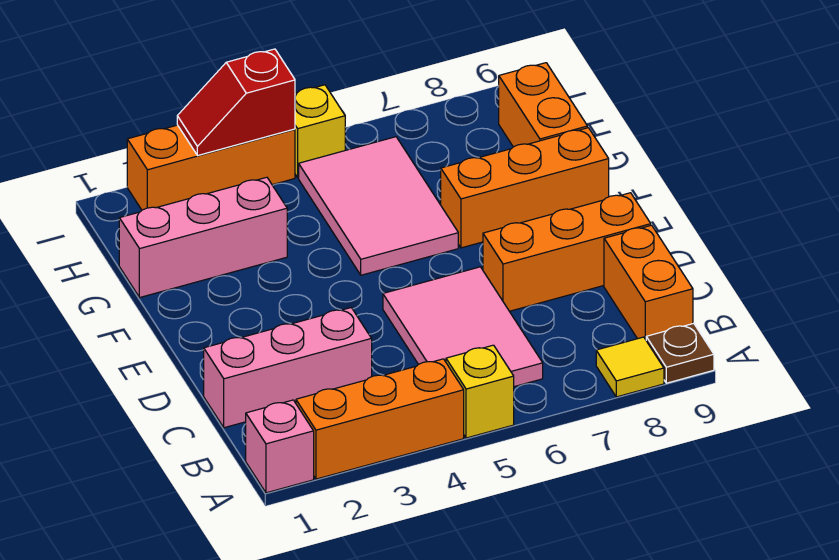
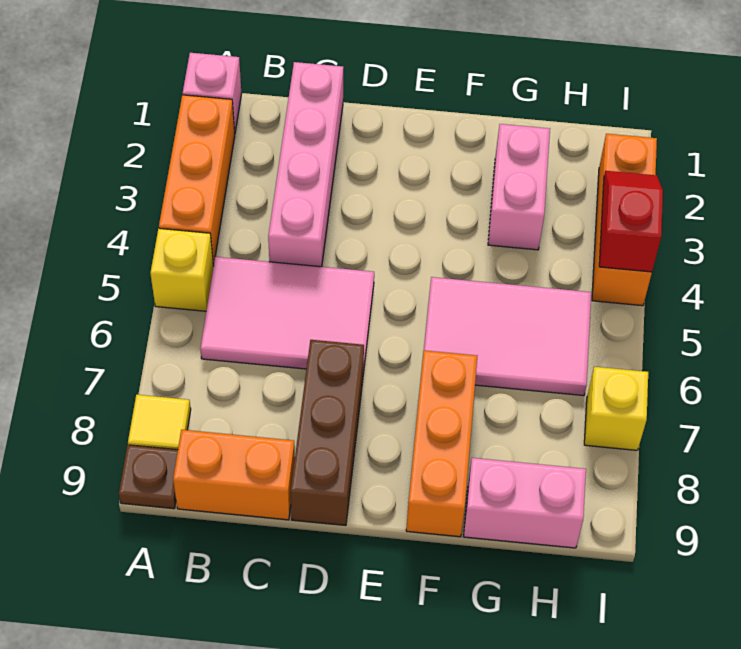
pink brick C1:C3 level 1 -> pink brick C1:C4 level 1
orange brick D7:D9 level 1 -> brown brick D7:D9 level 1
pink brick G1:G3 level 1 -> pink brick G2:G3 level 1
orange brick G9:H9 level 1 -> pink brick G9:H9 level 1
yellow brick I5 level 1 -> yellow brick I7 level 1

